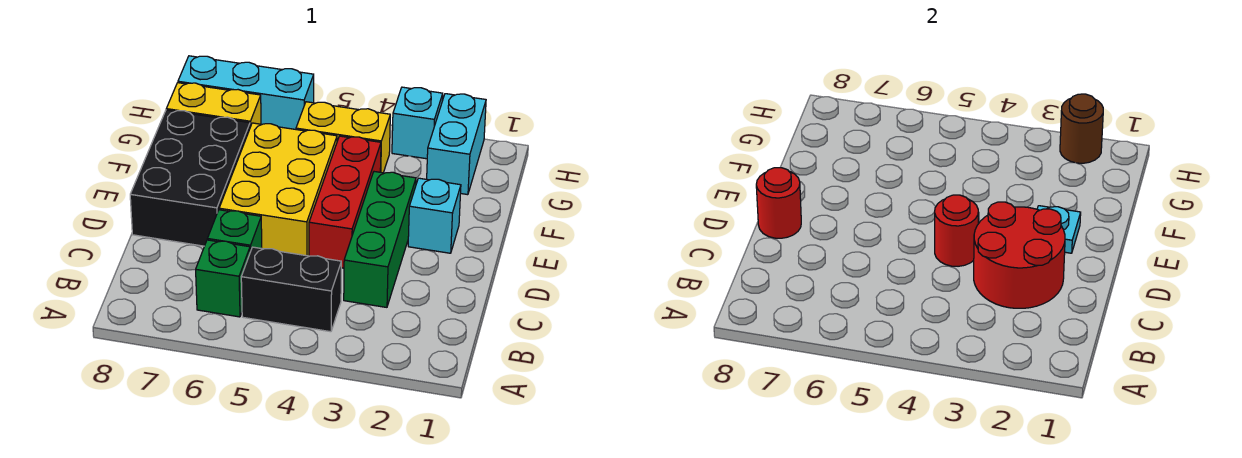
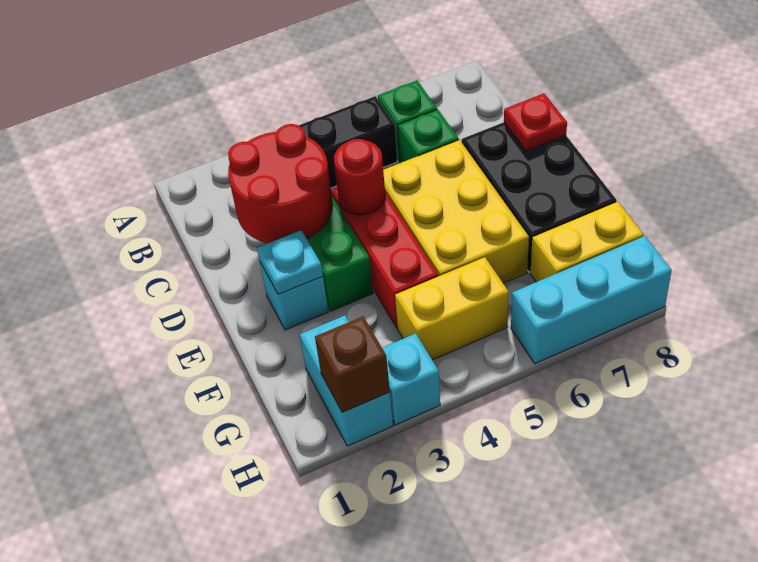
red round brick D8 level 2 -> red plate D8 level 2
brown round brick H2 level 2 -> brown brick H2 level 2

